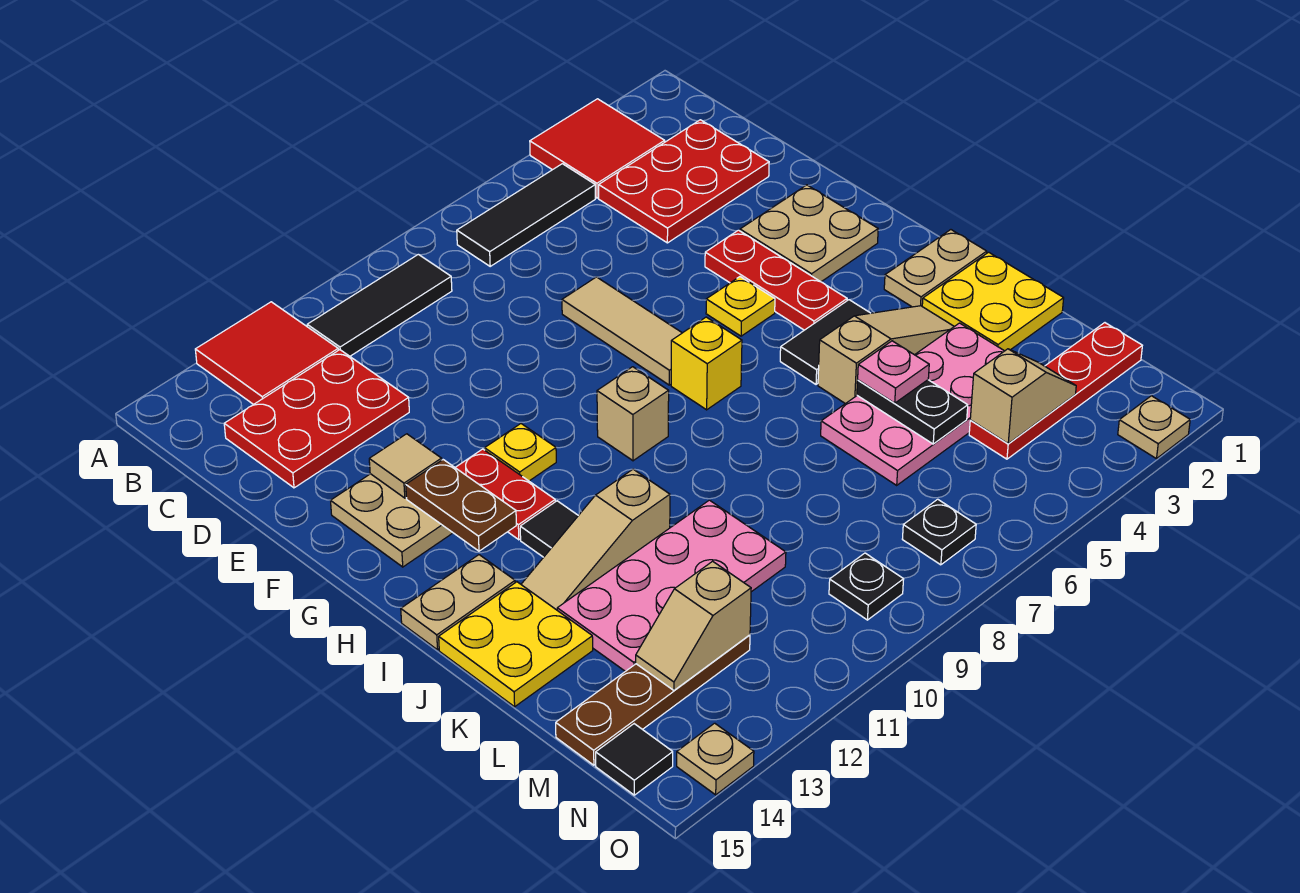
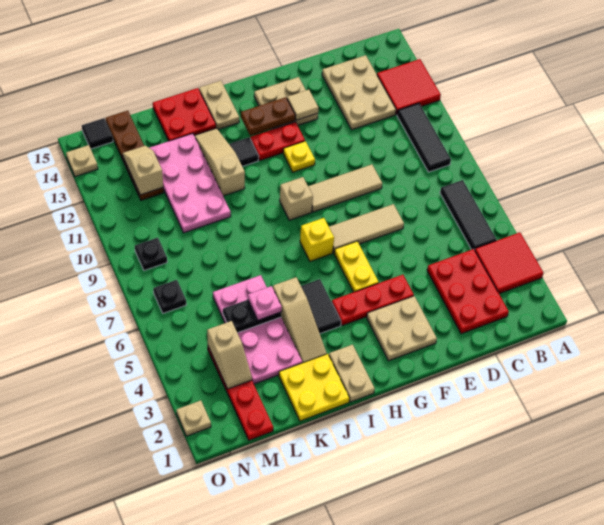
red plate C12:D14 level 1 -> tan plate C12:D14 level 1
none -> tan tile E9:G9 level 1
yellow plate G5 level 1 -> yellow plate G5:G6 level 1
yellow plate J14:K15 level 1 -> red plate J14:K15 level 1

